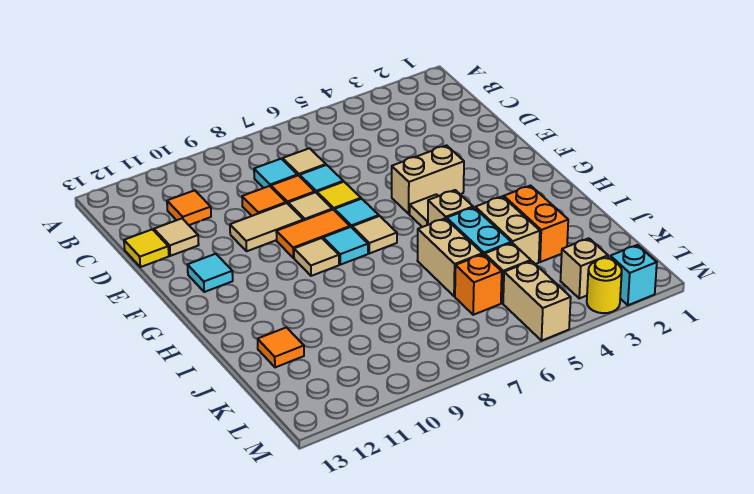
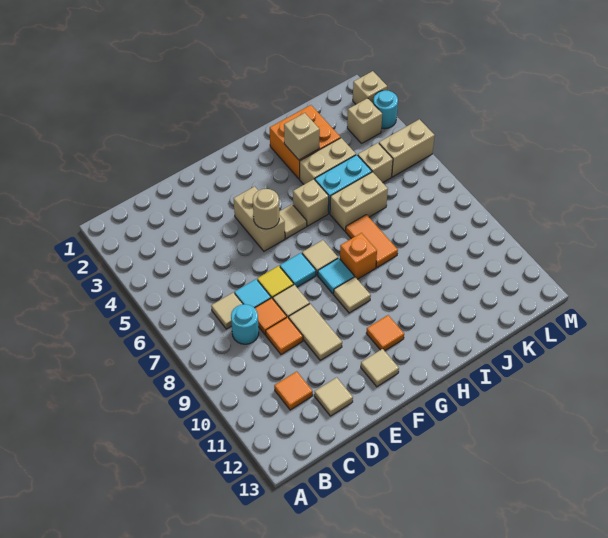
cyan tile C8 level 1 -> cyan round brick C8 level 1
yellow tile D13 level 1 -> none
none -> tan round brick F5 level 2
orange tile F8:F9 level 1 -> orange tile I7:I8 level 1
cyan tile F12 level 1 -> tan tile F12 level 1
orange brick I3:J3 level 1 -> orange brick I2:J3 level 1
none -> tan brick I3 level 2
orange tile J12 level 1 -> orange tile G11 level 1
orange brick K6 level 1 -> orange brick H8 level 1
cyan brick M2 level 1 -> tan brick M2 level 1
yellow round brick M3 level 1 -> cyan round brick M3 level 1

